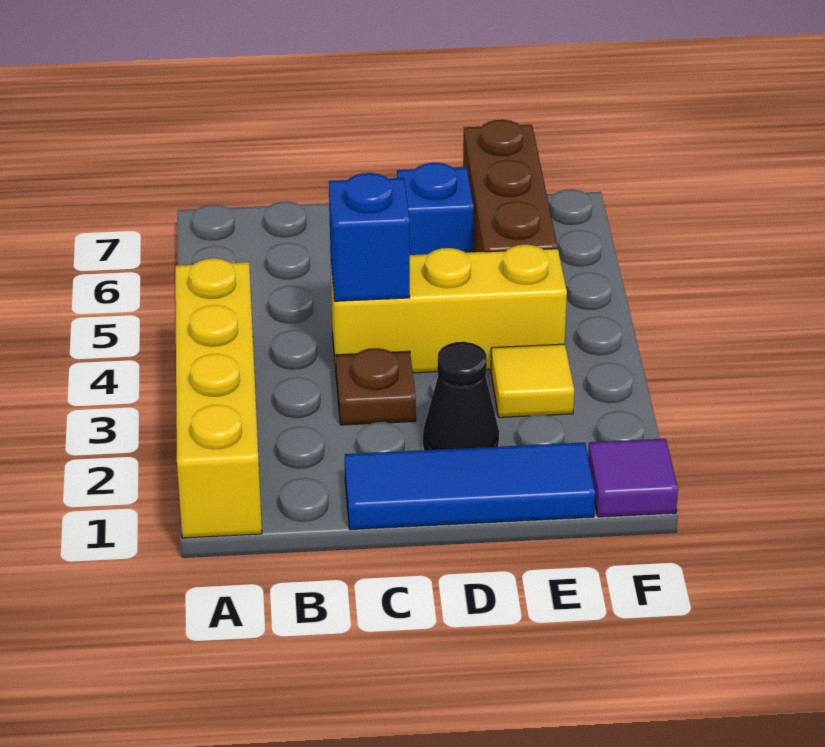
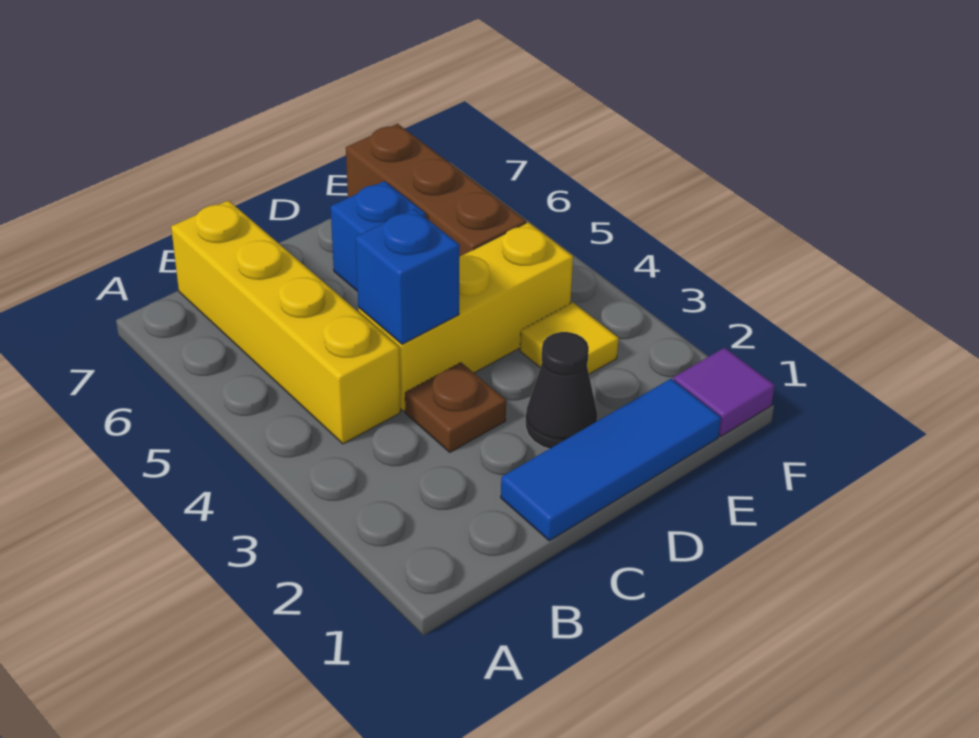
yellow brick A1:A4 level 1 -> yellow brick B4:B7 level 1

